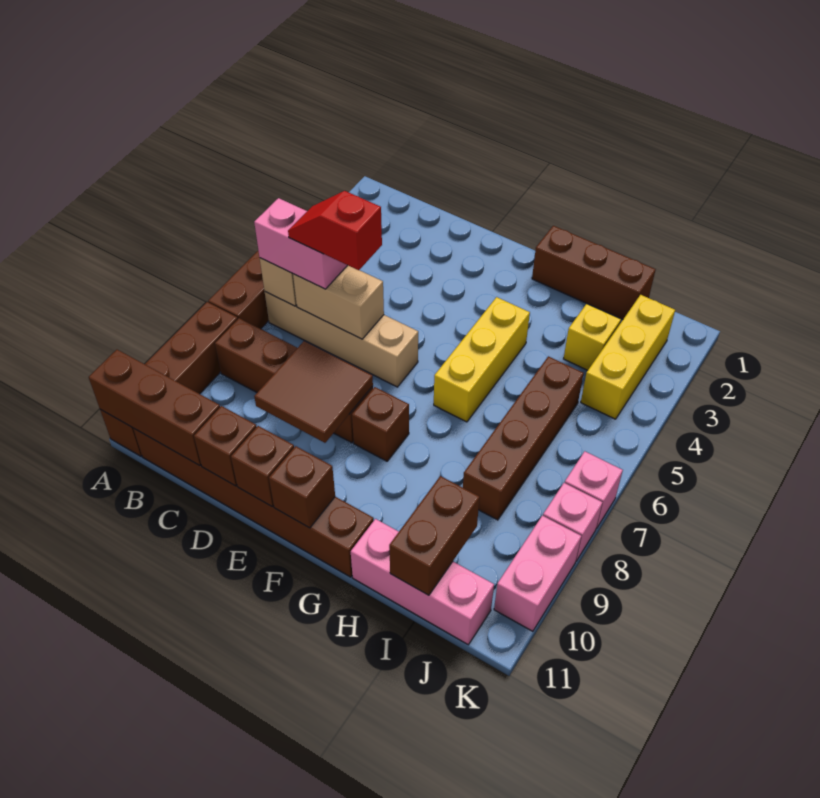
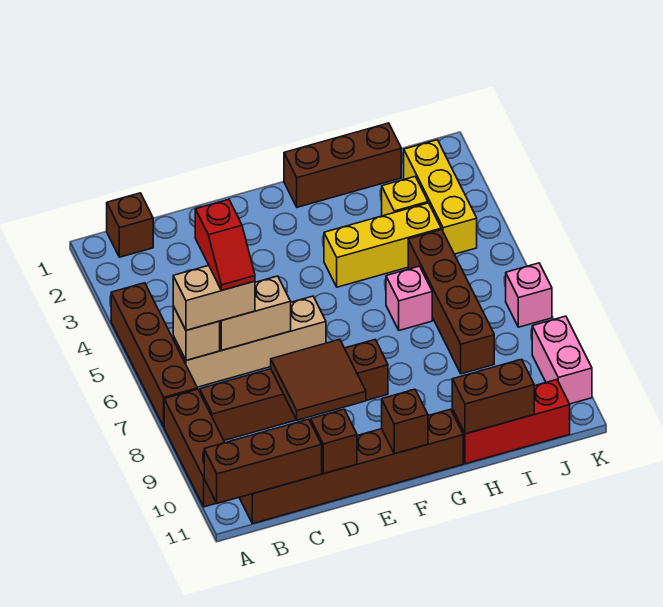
brown brick A8:A11 level 1 -> brown brick A8:A10 level 1
pink brick B6:C6 level 3 -> tan brick B6:C6 level 3
red slope C6:D6 level 4 top D -> red slope C5:C6 level 4 top 5
brown brick E11 level 2 -> brown brick B1 level 1
yellow brick G4:G6 level 1 -> yellow brick G4:I4 level 1
pink brick H11:J11 level 1 -> red brick H11:J11 level 1
brown brick I10:I11 level 2 -> brown brick H11:I11 level 2
pink brick K8 level 1 -> pink brick H6 level 1

